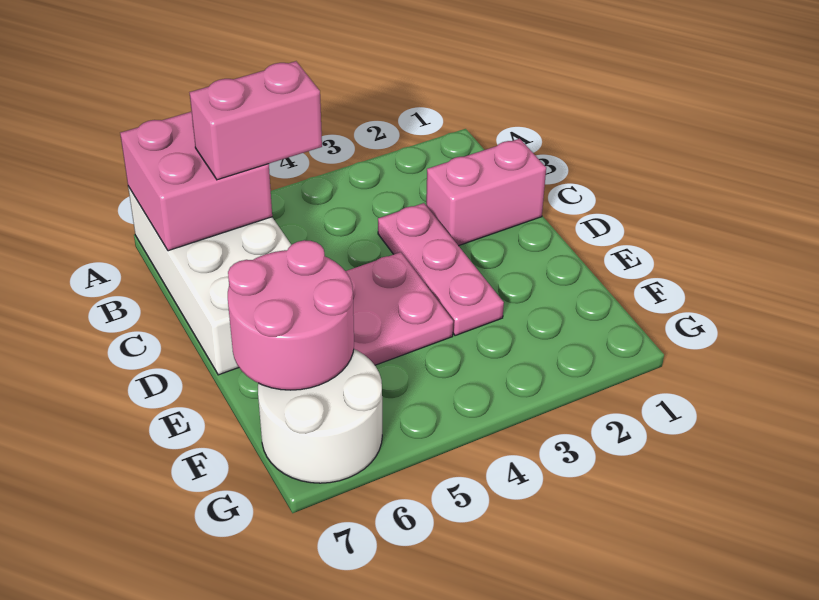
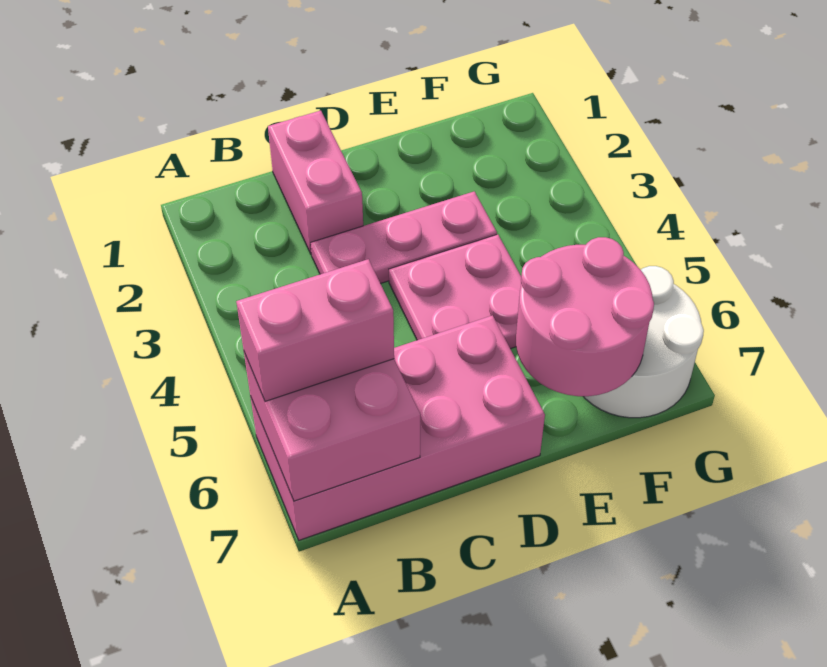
white brick A6:D7 level 1 -> pink brick A6:D7 level 1
pink brick B5:B6 level 3 -> pink brick A6:B6 level 3

